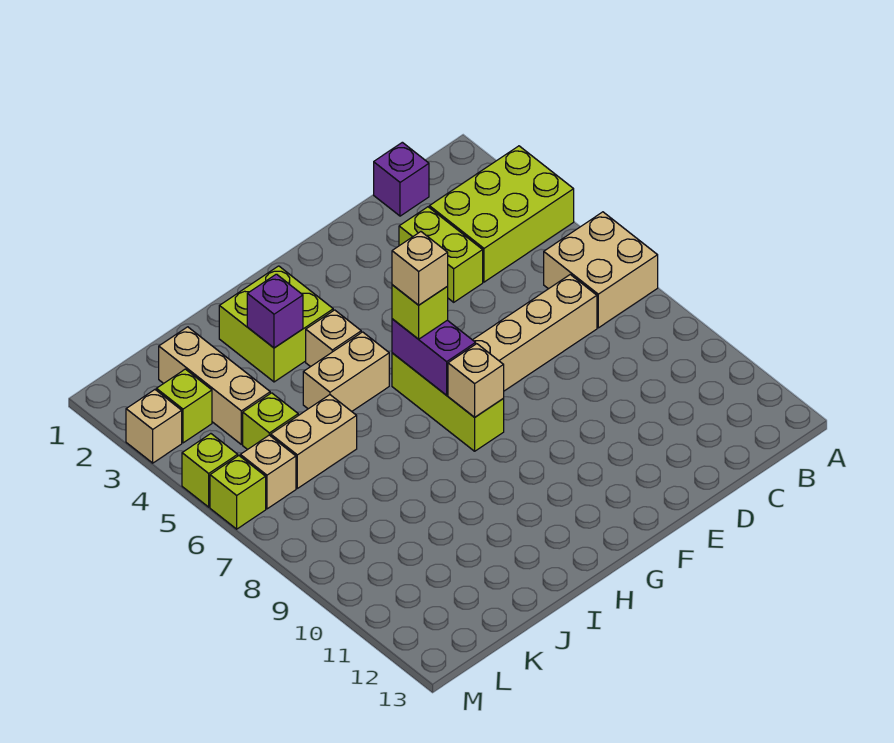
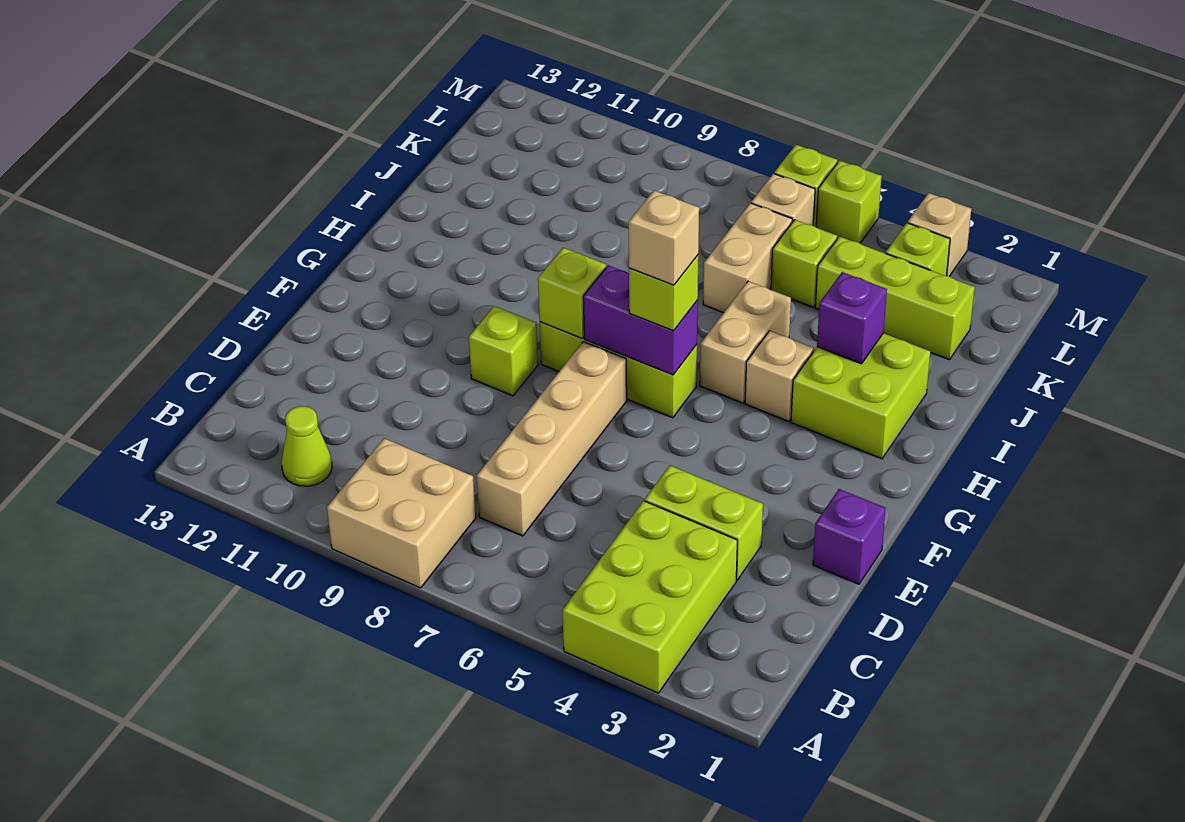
tan brick A6:B7 level 1 -> tan brick A8:B9 level 1
none -> lime cone B11 level 1
purple brick C1 level 1 -> purple brick E1 level 1
none -> lime brick F9 level 1
tan brick G8 level 2 -> lime brick G8 level 2
tan brick K2:K4 level 1 -> lime brick K2:K4 level 1

